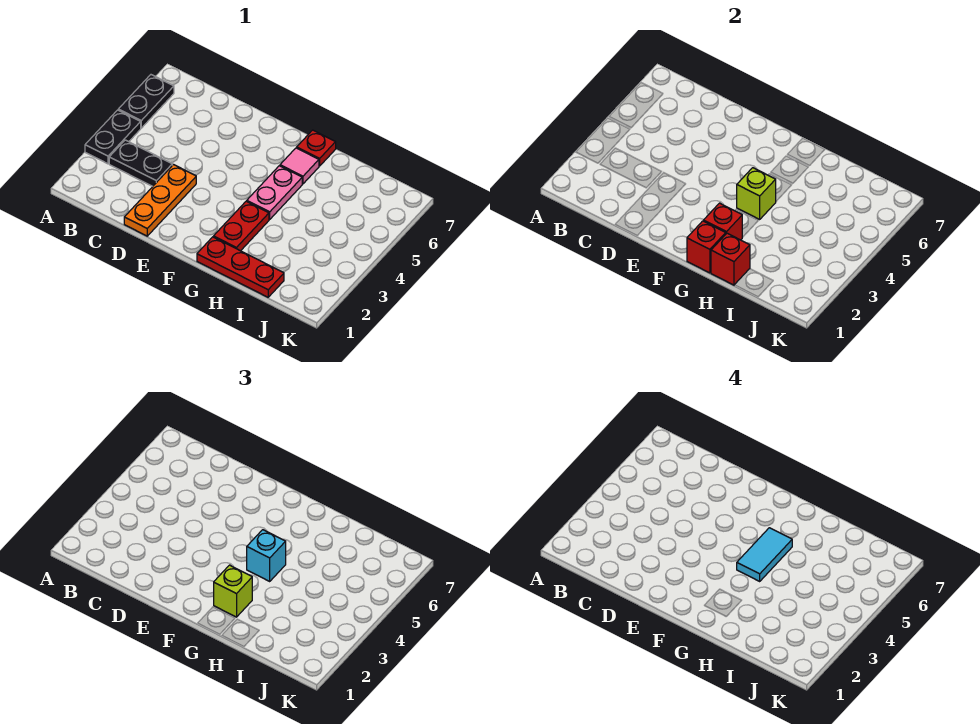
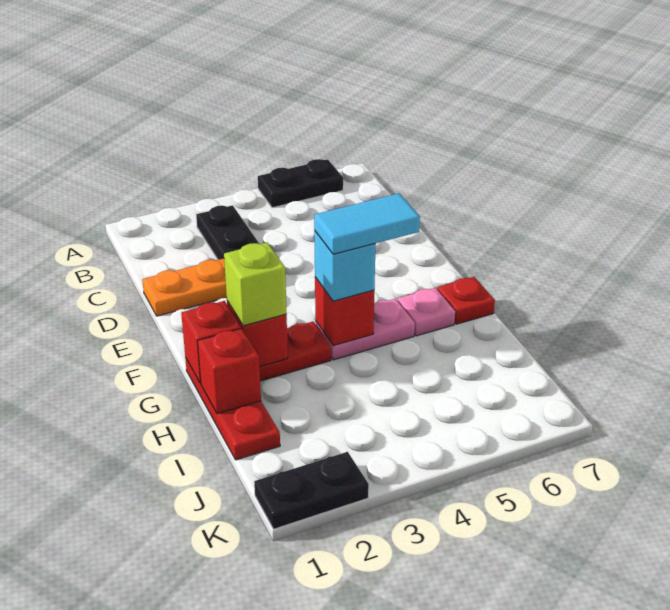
black plate A3:A4 level 1 -> black plate K1:K2 level 1
lime brick G4 level 2 -> red brick G4 level 2
pink tile G6 level 1 -> pink plate G6 level 1

